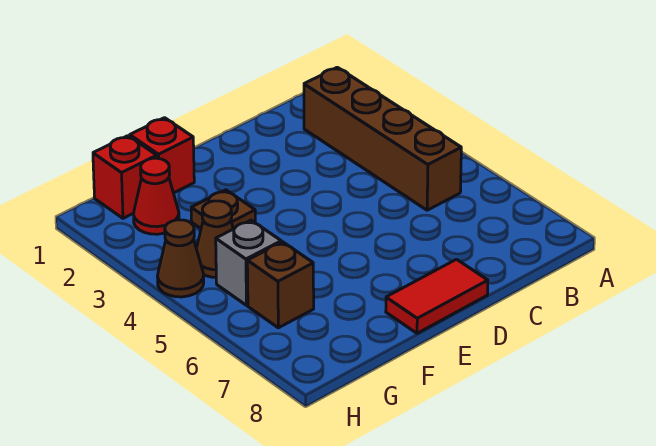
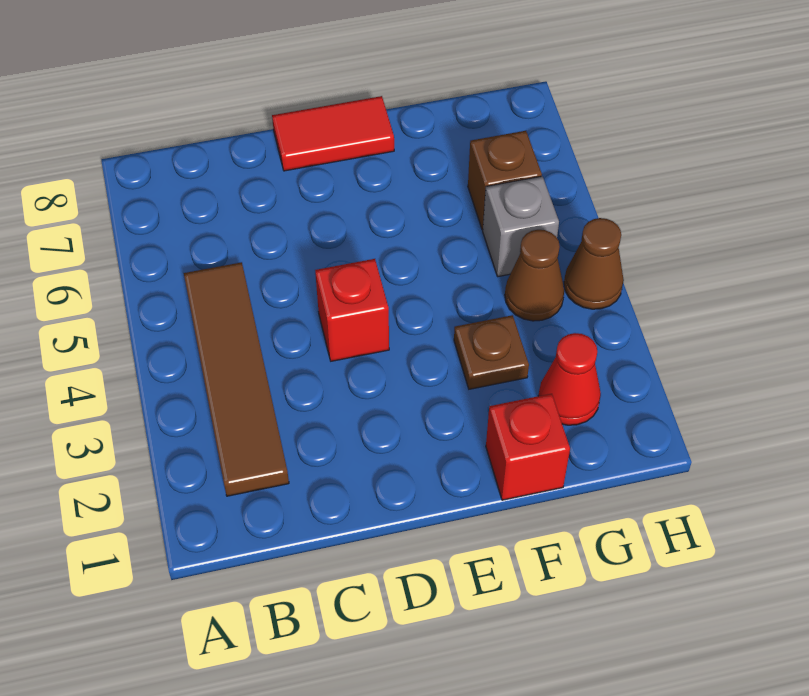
brown brick B2:B5 level 1 -> brown tile B2:B5 level 1
red brick G1 level 1 -> red brick D4 level 1

